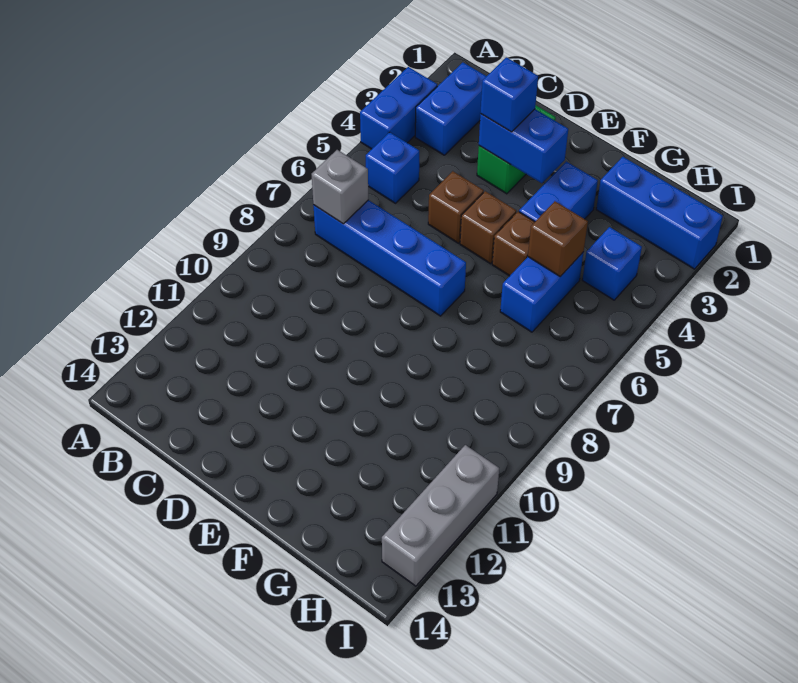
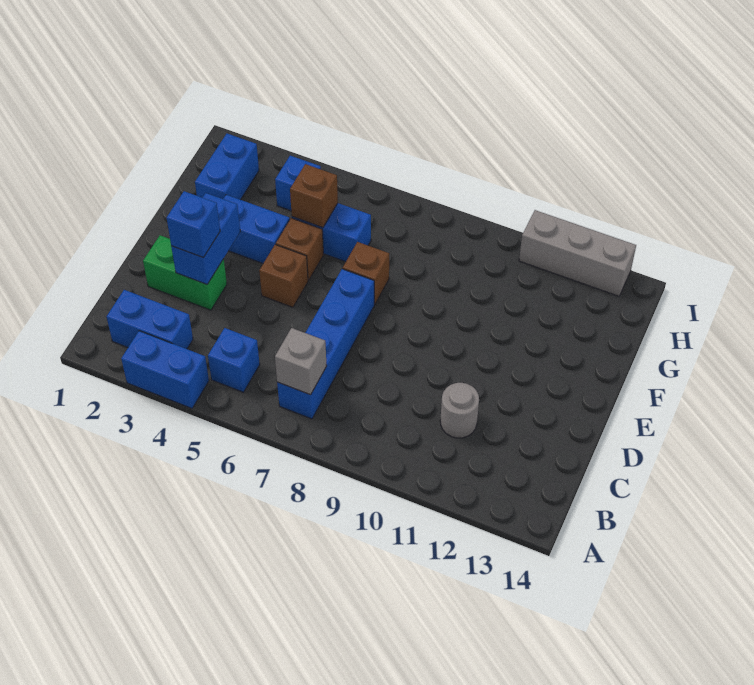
none -> grey round brick C11 level 1
brown brick D5 level 1 -> brown brick F7 level 1
blue brick G2:I2 level 1 -> blue brick G2:H2 level 1

